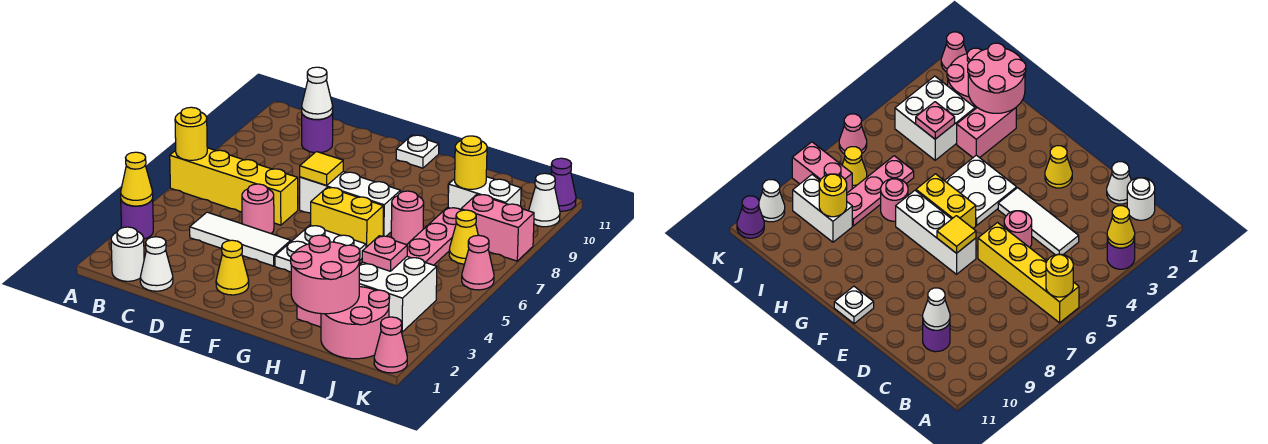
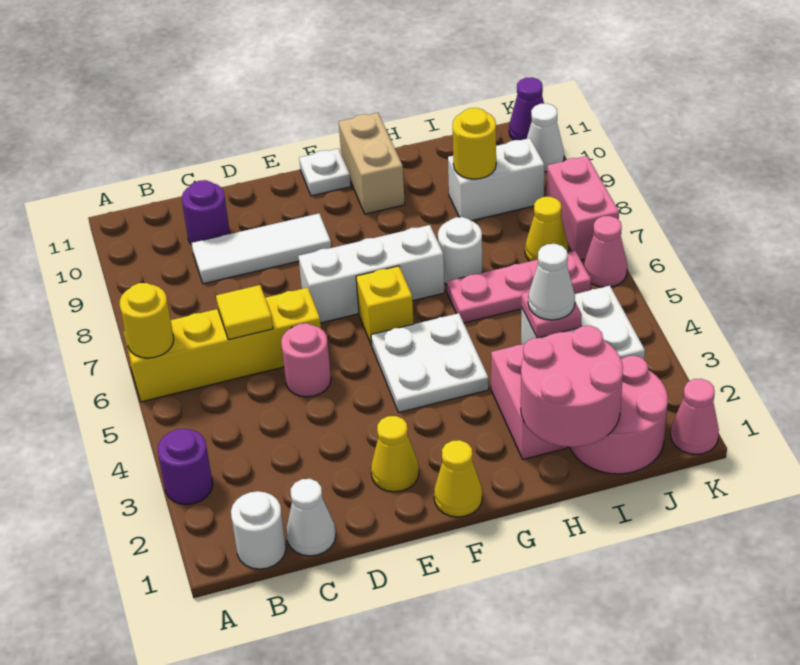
yellow cone A3 level 2 -> yellow cone F1 level 1
white tile C4:E4 level 1 -> white tile C9:E9 level 1
white cone C10 level 2 -> white cone I4 level 3
yellow tile E7 level 2 -> yellow tile C6 level 2
yellow brick F6:G6 level 1 -> yellow brick F6 level 1
none -> tan brick G10:G11 level 1
pink round brick H7 level 1 -> white round brick H7 level 1
pink plate I6:I8 level 1 -> pink plate H6:J6 level 1
pink brick J8:K8 level 1 -> pink brick K7:K8 level 1

